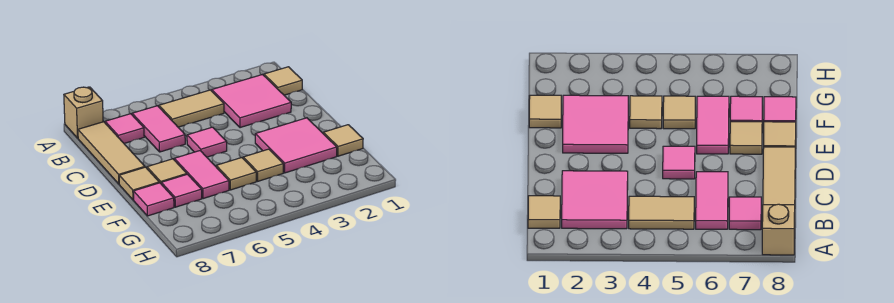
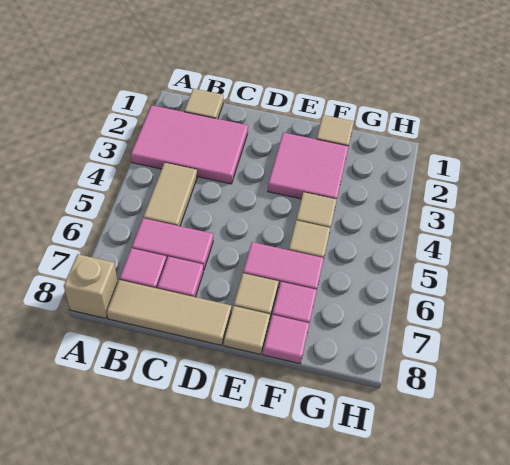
pink tile B2:C3 level 1 -> pink tile A2:C3 level 1
pink tile D5 level 1 -> pink tile C7 level 1

